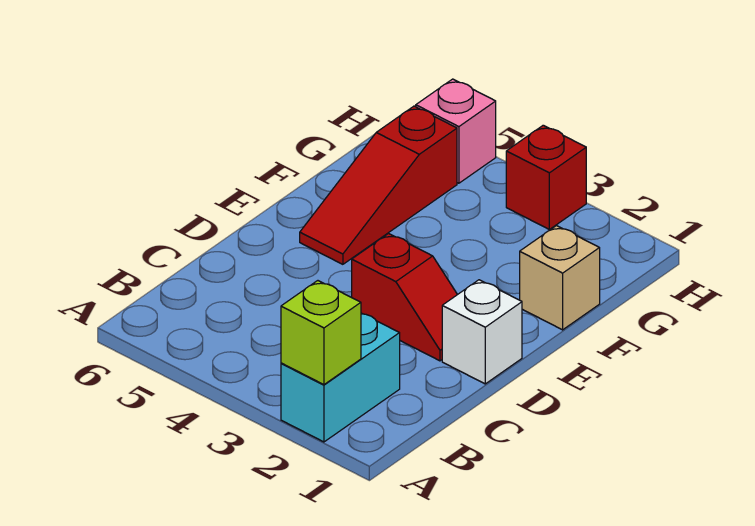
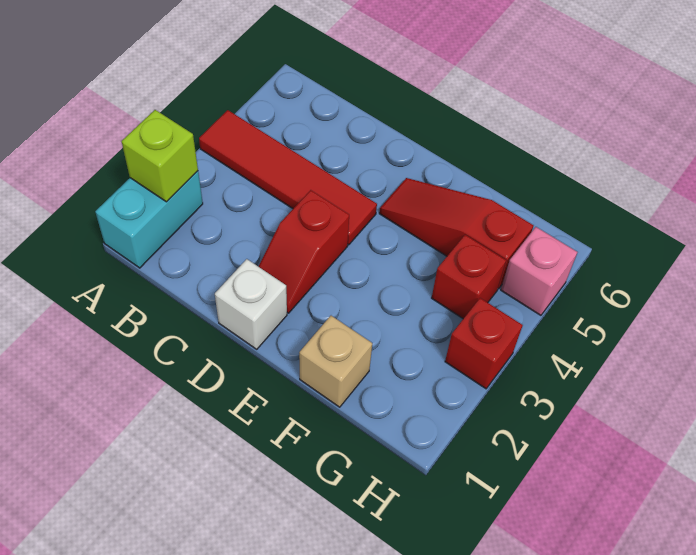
cyan brick A2:B2 level 1 -> cyan brick A1:A2 level 1
none -> red tile A4:D4 level 1
none -> red brick G4 level 1

